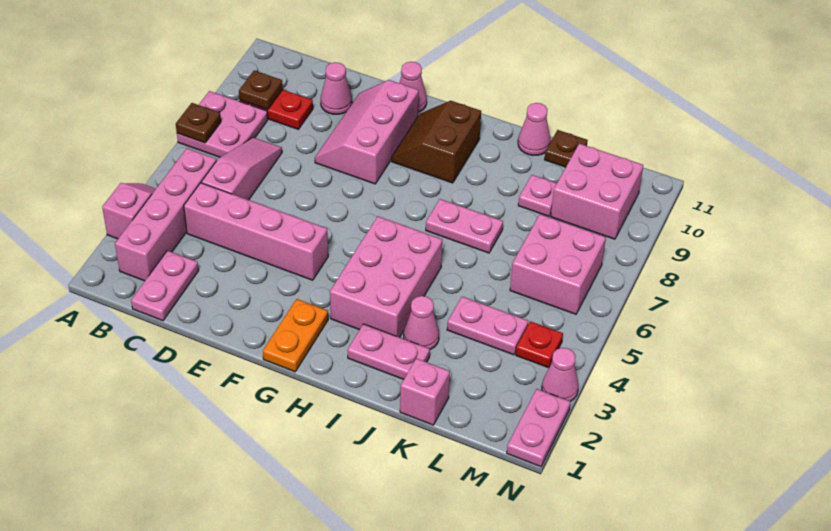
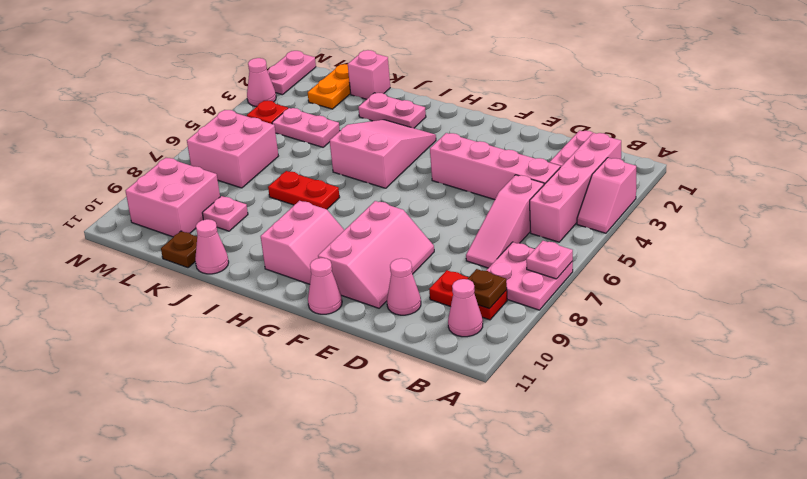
brown plate A7 level 2 -> pink plate A7 level 2
orange plate G1:G2 level 1 -> orange plate L1:L2 level 1
brown slope G9:H10 level 1 top H -> pink slope G9:H10 level 1 top H
pink brick H3:I5 level 1 -> pink slope H3:I5 level 1 top 5
pink plate I7:J7 level 1 -> red plate I7:J7 level 1
pink cone J3 level 1 -> pink cone B10 level 1

